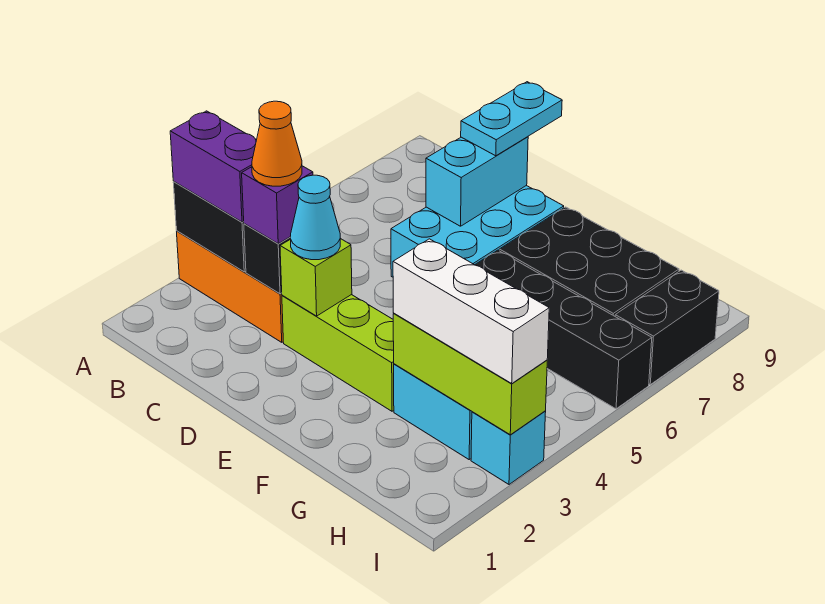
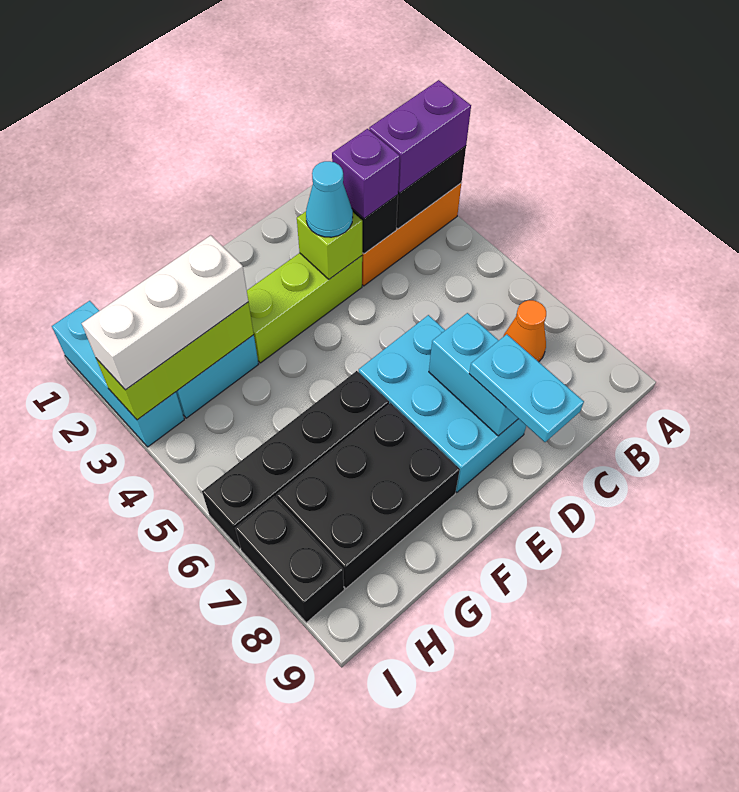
orange cone C3 level 4 -> orange cone B7 level 1
cyan brick I3 level 1 -> cyan brick I1:I3 level 1

